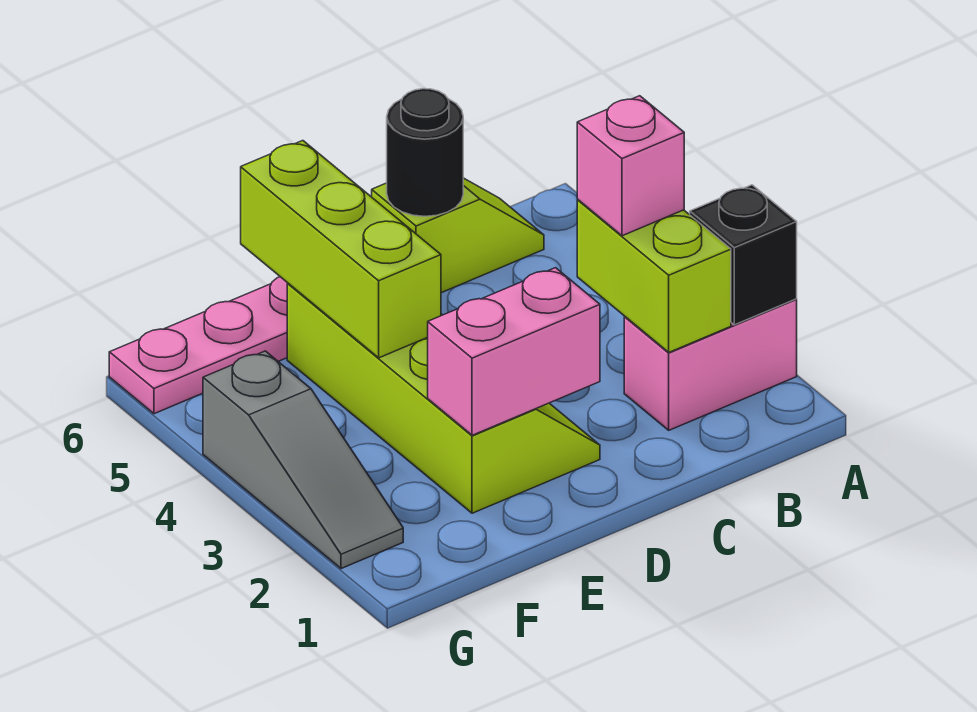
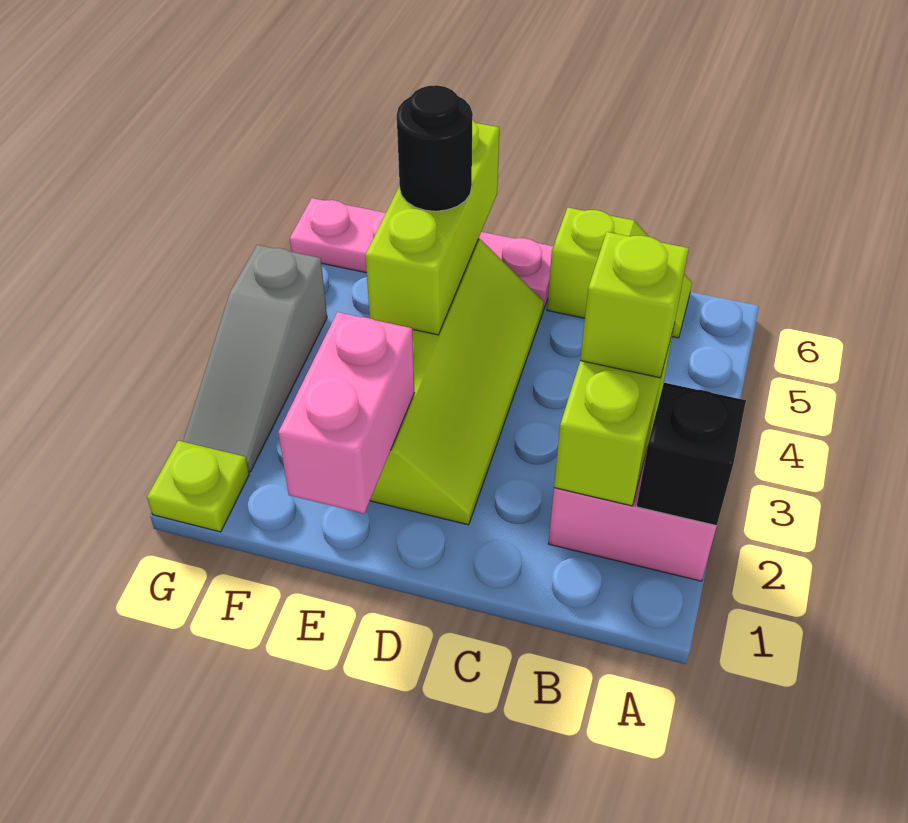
pink brick B3 level 3 -> lime brick B3 level 3
black round brick C6 level 2 -> black round brick E5 level 3
pink brick D2:E2 level 2 -> pink brick E1:E2 level 2
none -> lime plate G1 level 1

